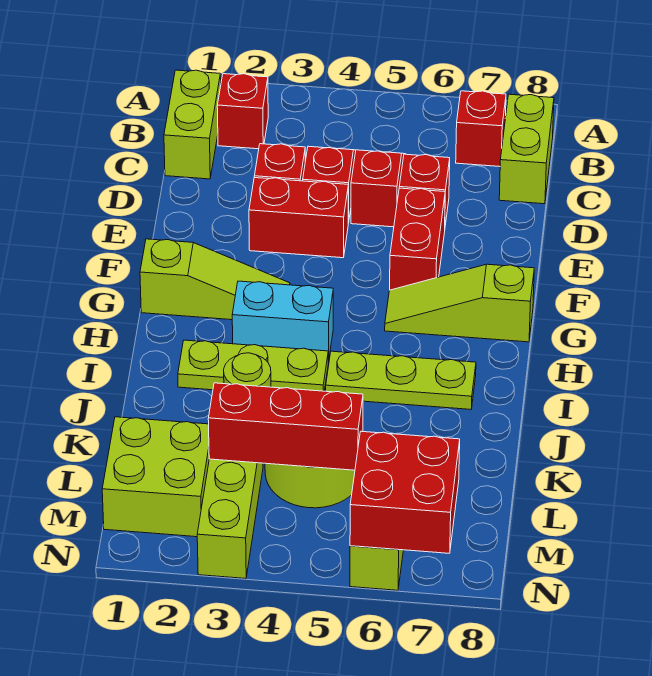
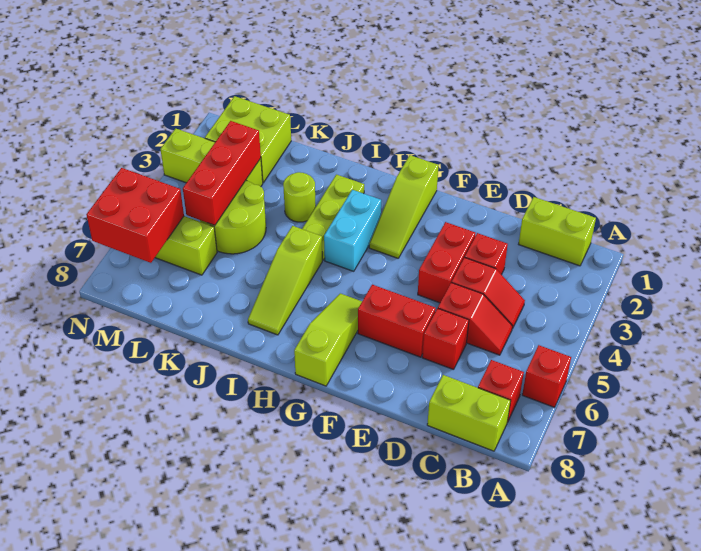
red brick B2 level 1 -> red brick A6 level 1
lime plate I5:I7 level 1 -> lime slope I5:I7 level 1 top 5

